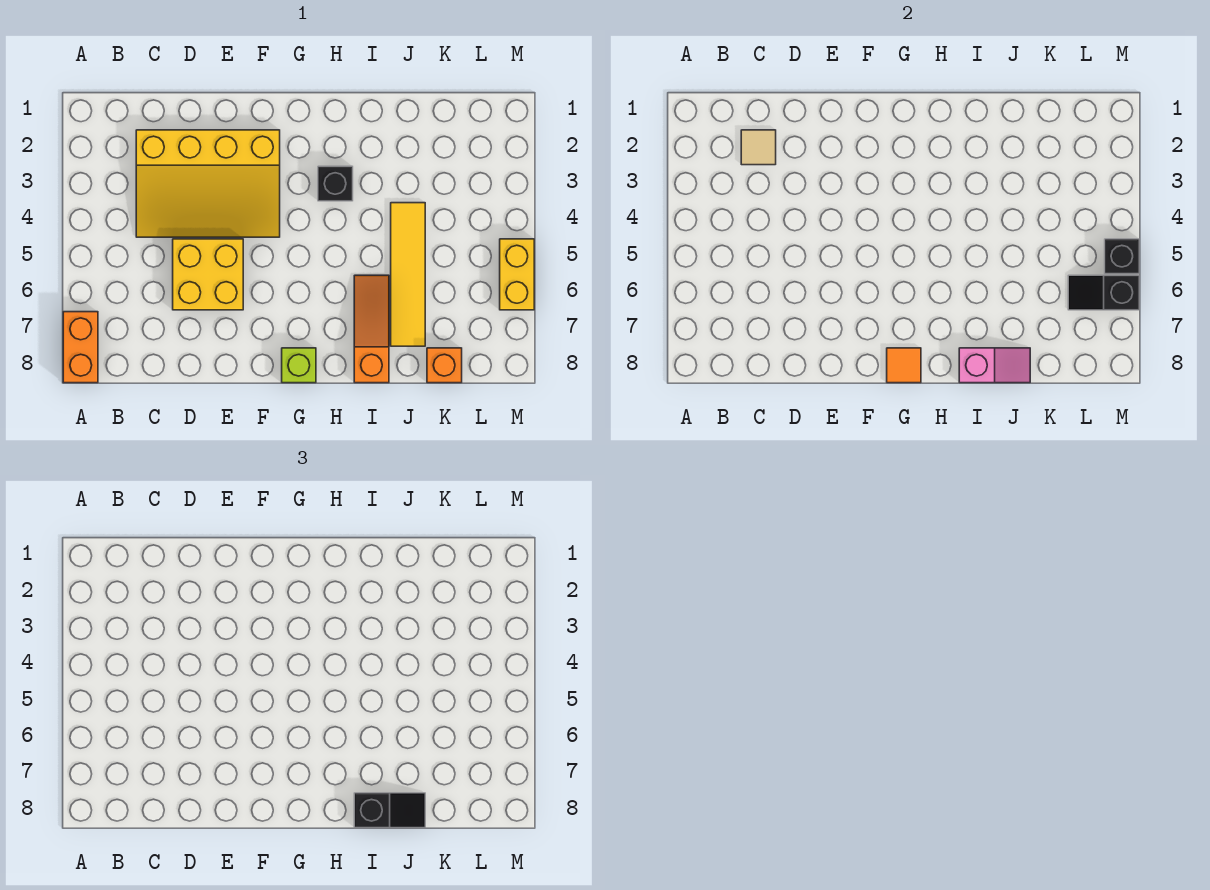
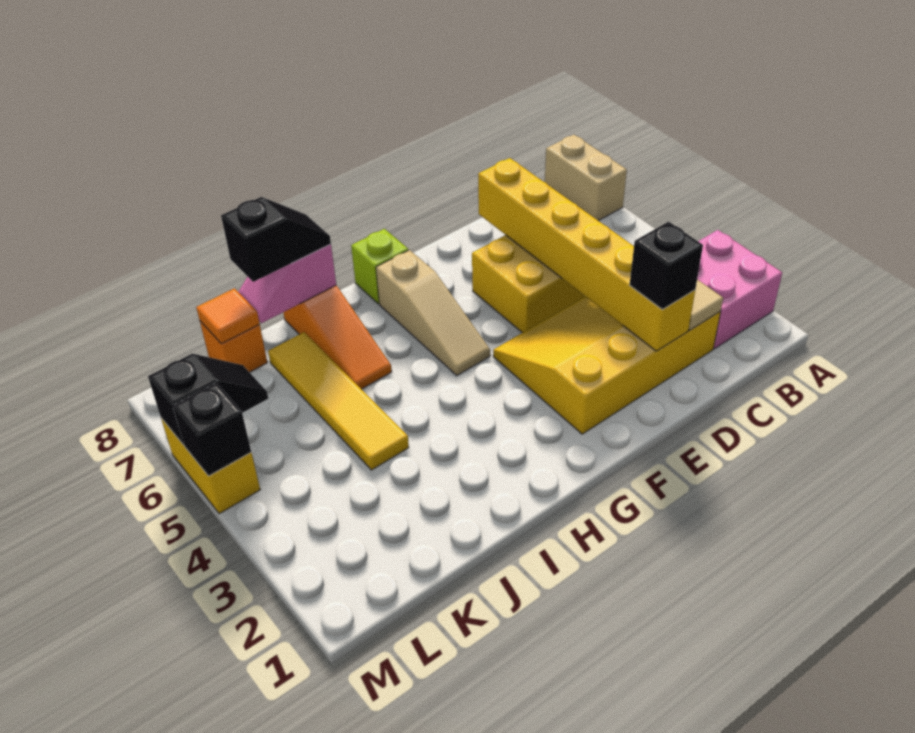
none -> pink brick A2:B3 level 1
orange brick A7:A8 level 1 -> tan brick A7:A8 level 1
none -> yellow brick D2:D7 level 2
none -> tan slope G5:G7 level 1 top 7
orange tile G8 level 2 -> orange tile K8 level 2
black brick H3 level 1 -> black brick D2 level 3
black slope I8:J8 level 3 top I -> black slope I8:J8 level 3 top J

